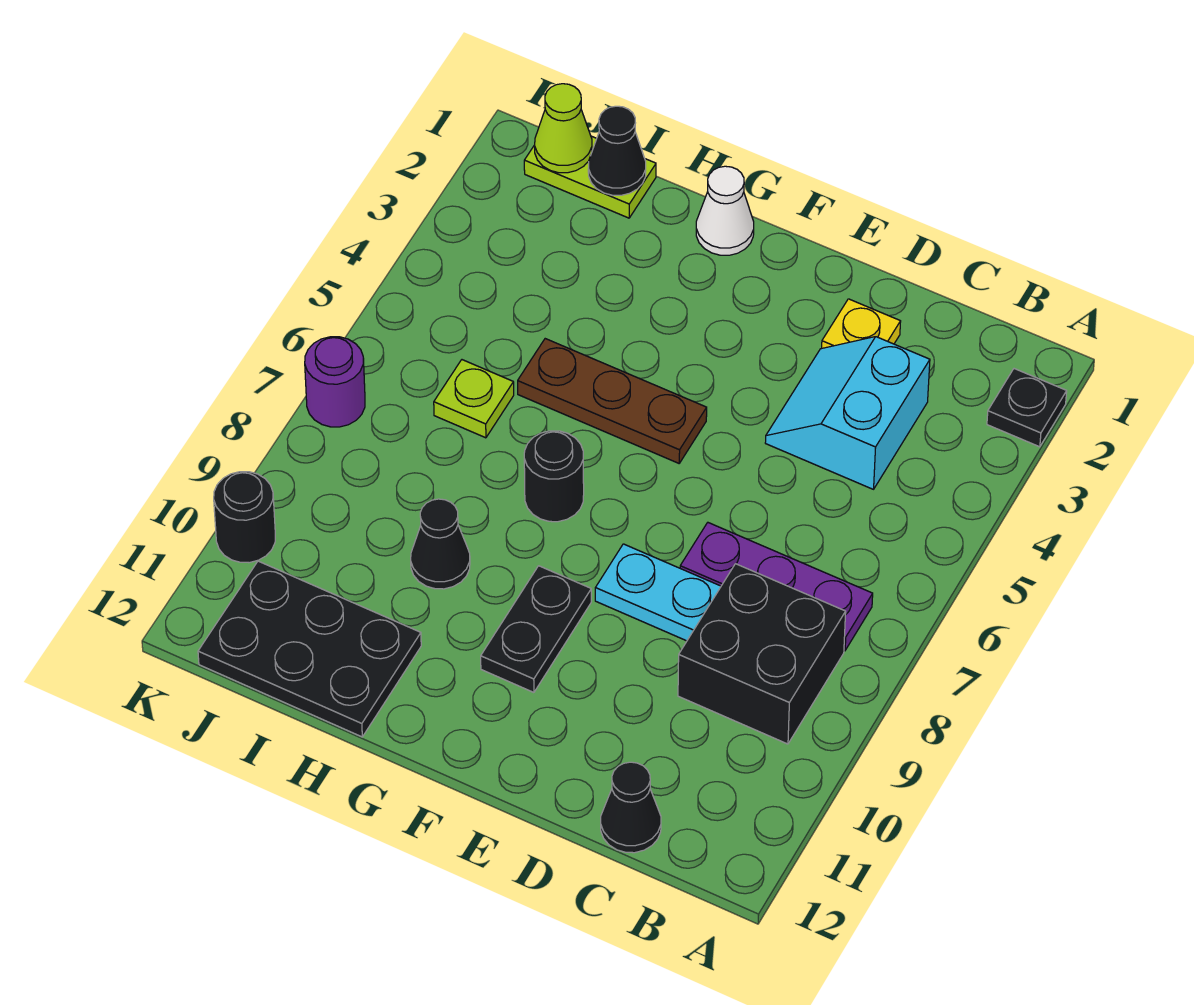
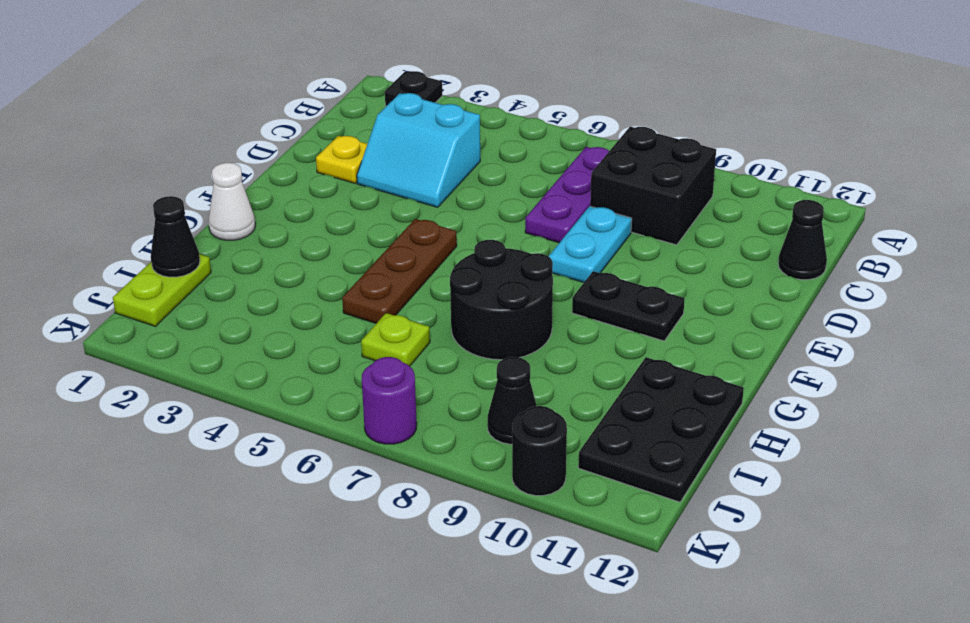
black round brick G7 level 1 -> black round brick G7:H8 level 1
black cone H9 level 1 -> black cone J9 level 1
lime cone J1 level 2 -> none

